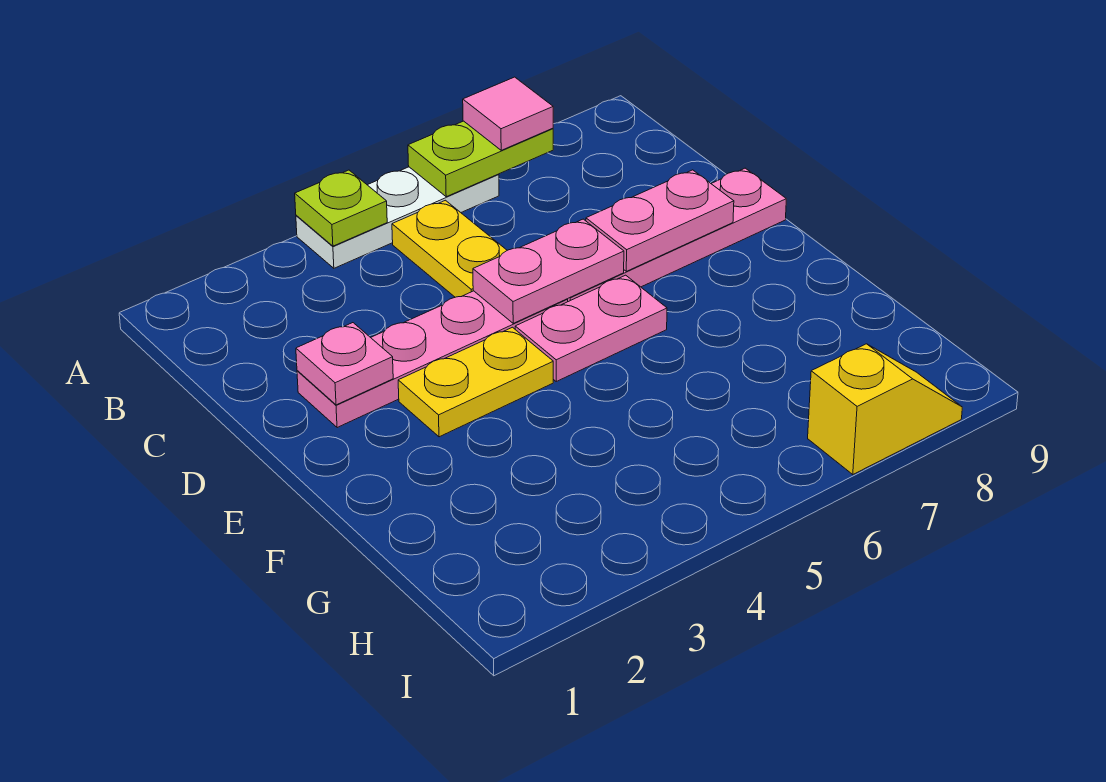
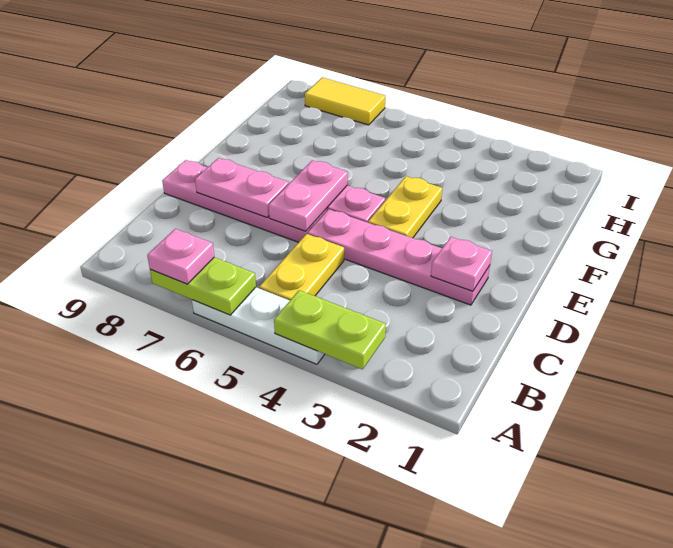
lime plate A4 level 2 -> lime plate A3:A4 level 2
pink tile A7 level 3 -> pink plate A7 level 3
pink plate D5:D6 level 2 -> pink plate D6:E6 level 2
yellow plate E3:E4 level 1 -> yellow plate E4:F4 level 1
yellow slope I7:I8 level 1 top 7 -> yellow tile I7:I8 level 1

